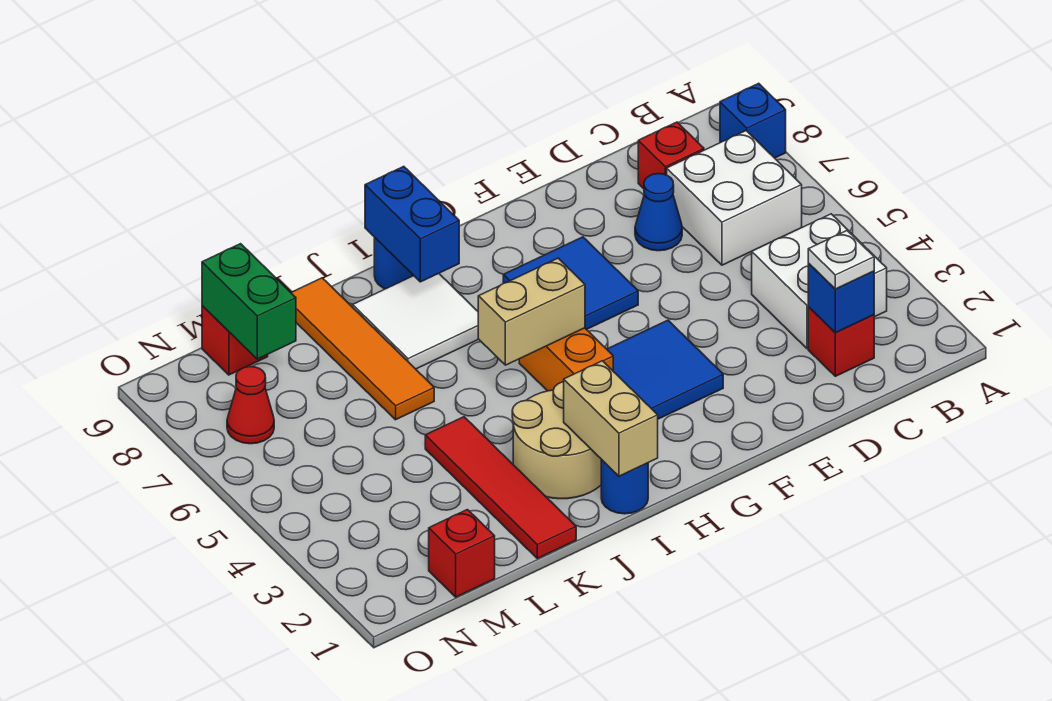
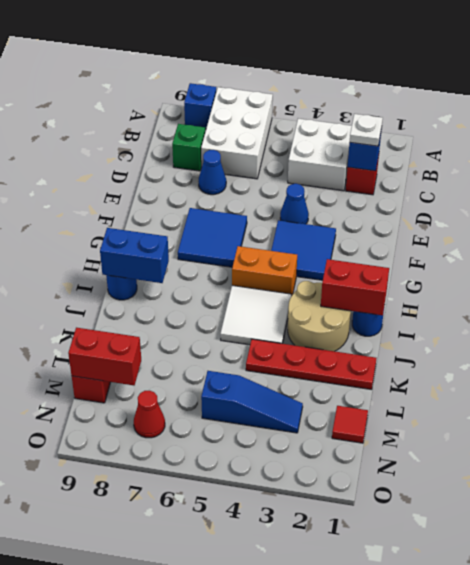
white brick B6:C7 level 1 -> white brick A6:C7 level 1
red brick C8 level 1 -> green brick C8 level 1
none -> blue cone E4 level 1
tan brick H5:I5 level 2 -> none
tan brick I1:I2 level 2 -> red brick I1:I2 level 2
white tile I7:J8 level 1 -> white tile I4:J5 level 1
red tile K1:K4 level 1 -> red plate K1:K4 level 1
orange tile K6:K9 level 1 -> none
red brick M1 level 1 -> red tile M1 level 1
none -> blue slope M3:M5 level 1 top 5
green brick M8:M9 level 2 -> red brick M8:M9 level 2

